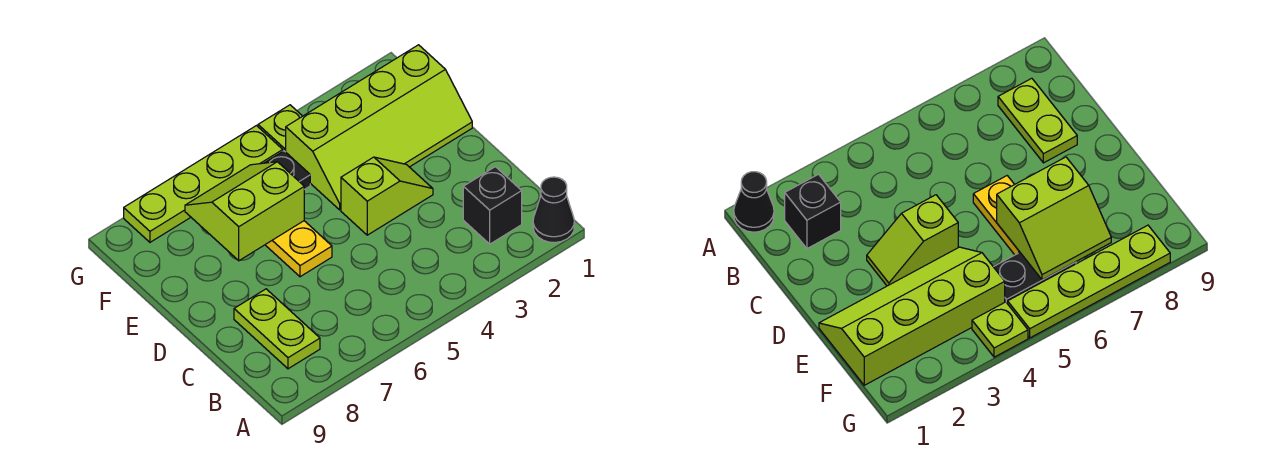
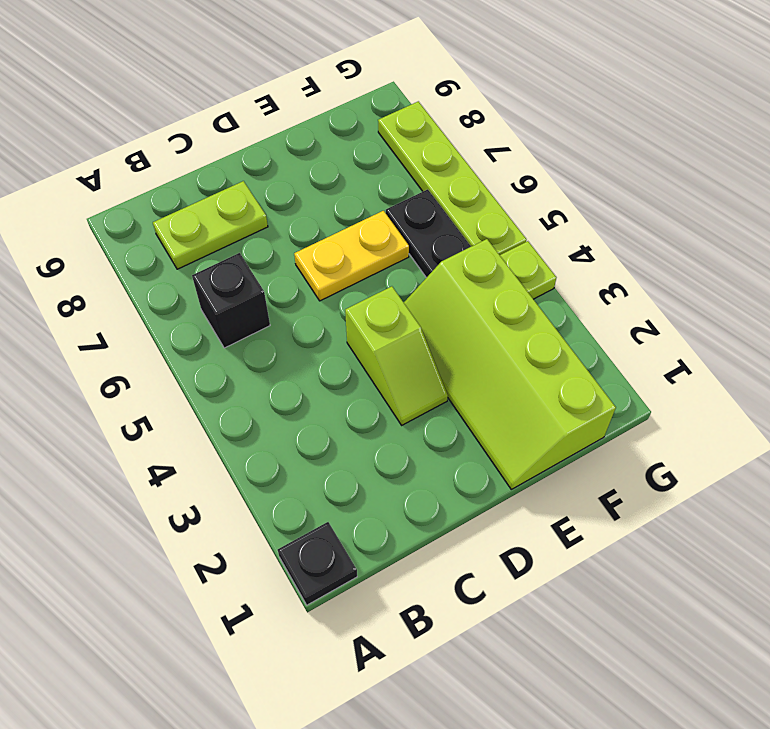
black cone A1 level 1 -> black plate A1 level 1
black brick B2 level 1 -> black brick B6 level 1
lime slope E6:F7 level 2 top E -> none

